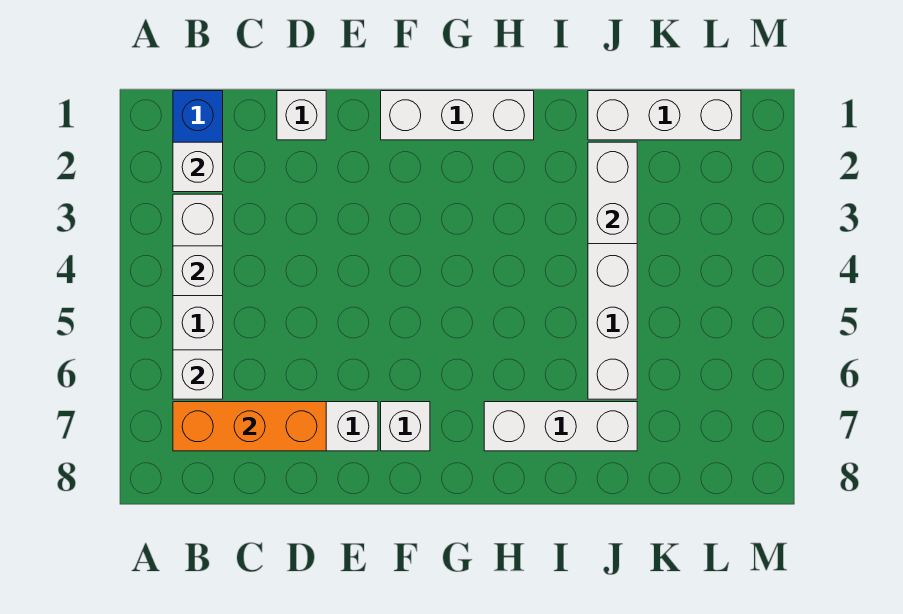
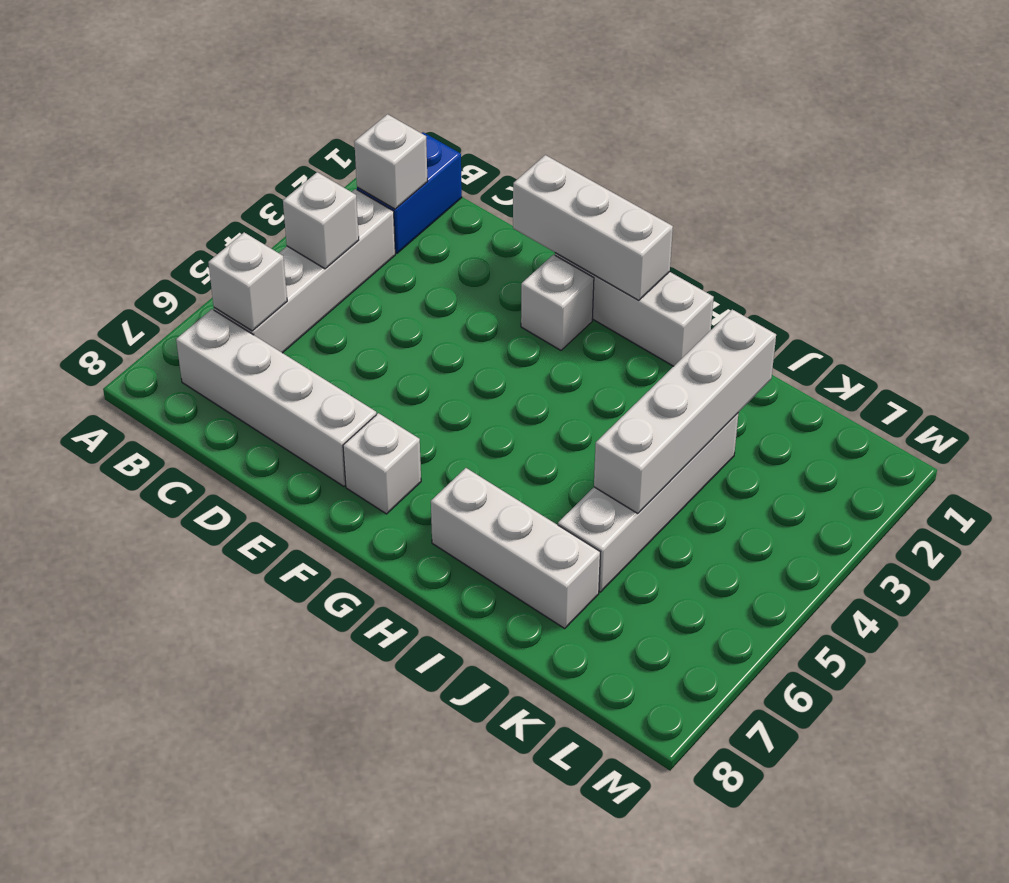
orange brick B7:D7 level 2 -> none
white brick D1 level 1 -> white brick F2 level 1
white brick J1:L1 level 1 -> white brick E1:G1 level 2
white brick J2:J3 level 2 -> white brick J2:J5 level 2

